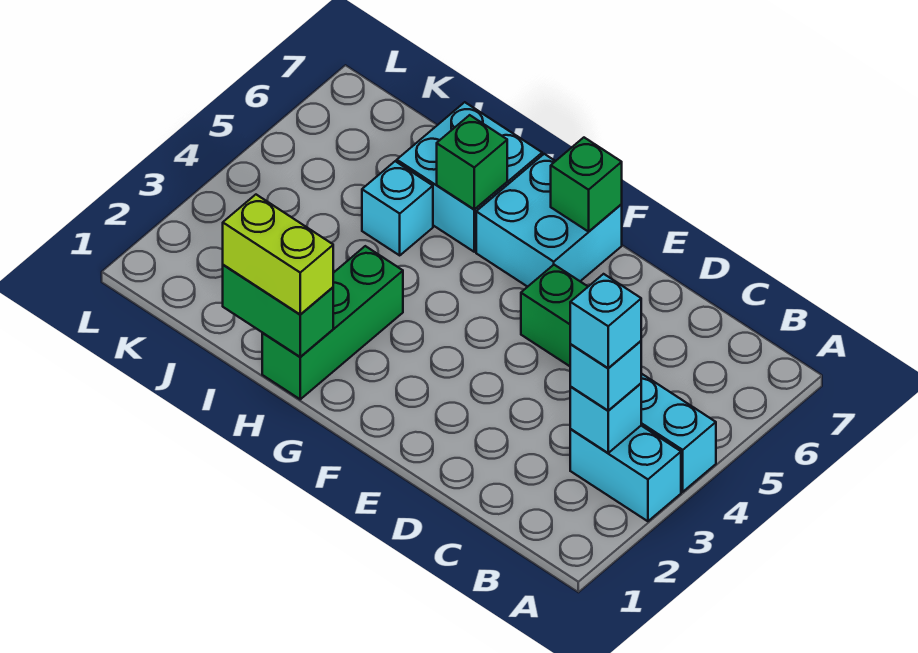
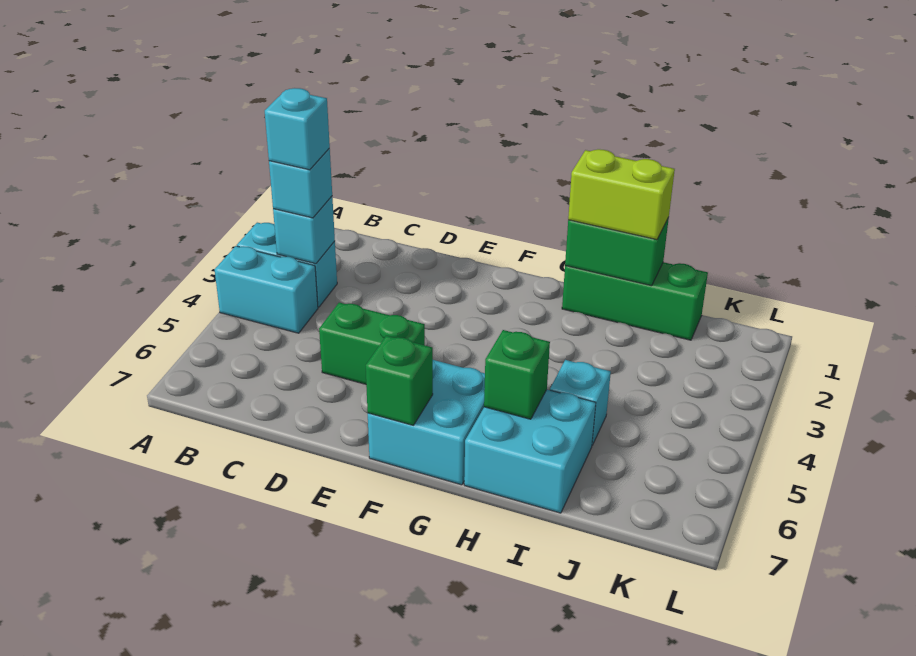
green brick H1:H3 level 1 -> green brick H1:J1 level 1

